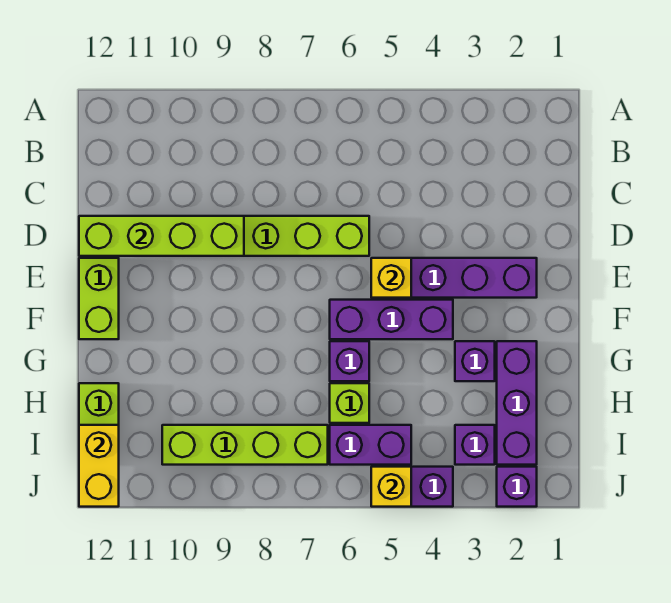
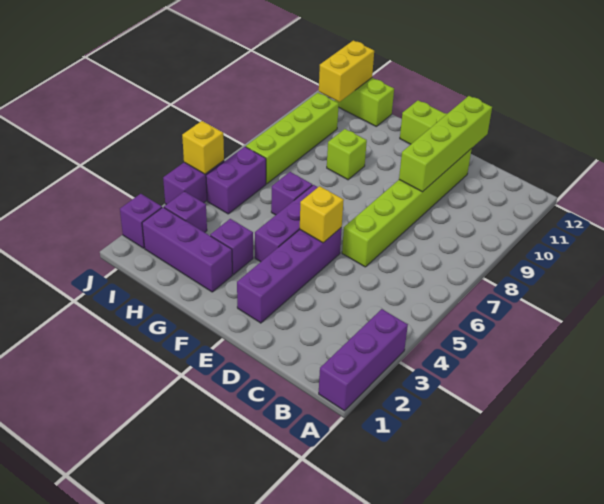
none -> purple brick A1:A3 level 1
lime brick H6 level 1 -> lime brick G9 level 1
yellow brick I12:J12 level 2 -> yellow brick I11:I12 level 2

